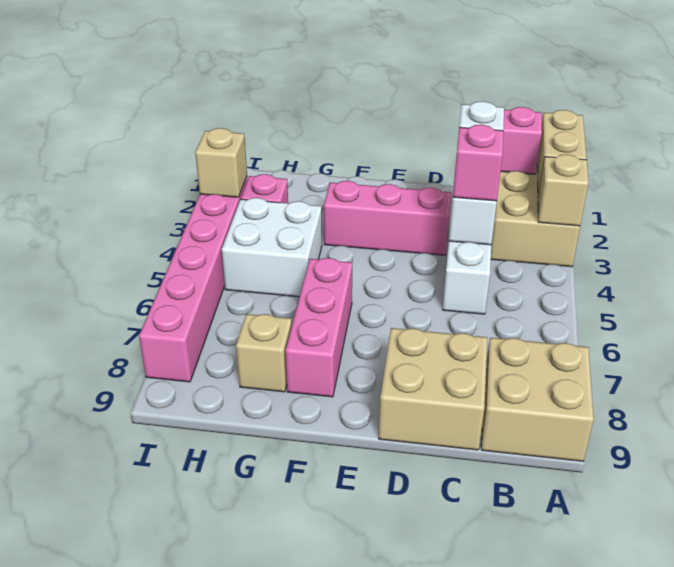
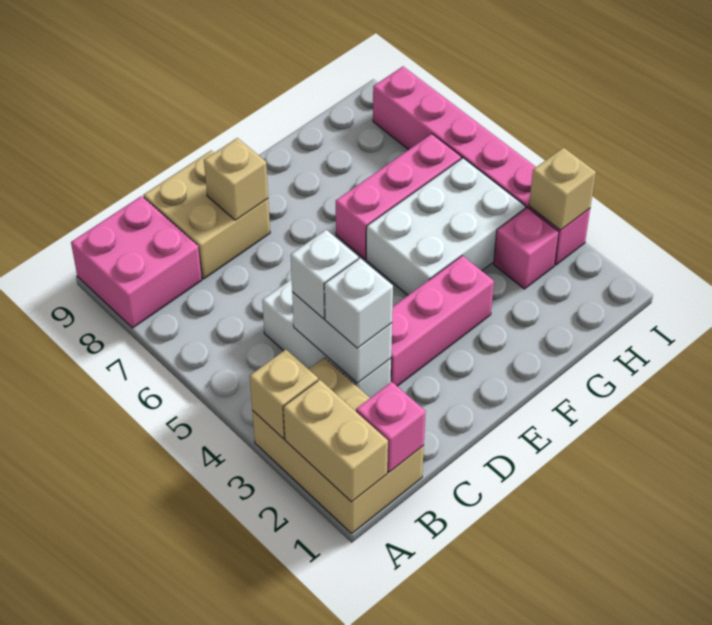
tan brick A8:B9 level 1 -> pink brick A8:B9 level 1
pink brick C4 level 3 -> white brick C4 level 3
pink brick F6:F8 level 1 -> pink brick F6:H6 level 1
white brick G4:H5 level 1 -> white brick F4:H5 level 1
tan brick G8 level 1 -> tan brick D8 level 2

